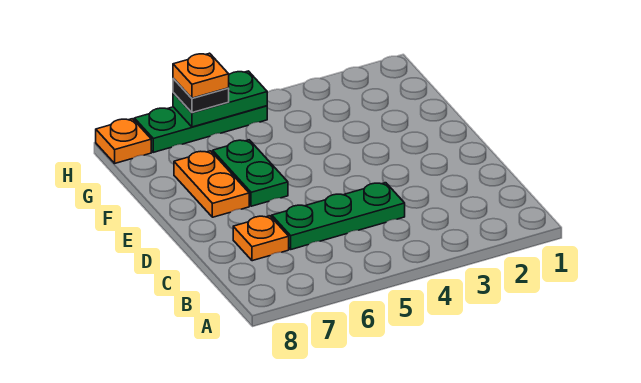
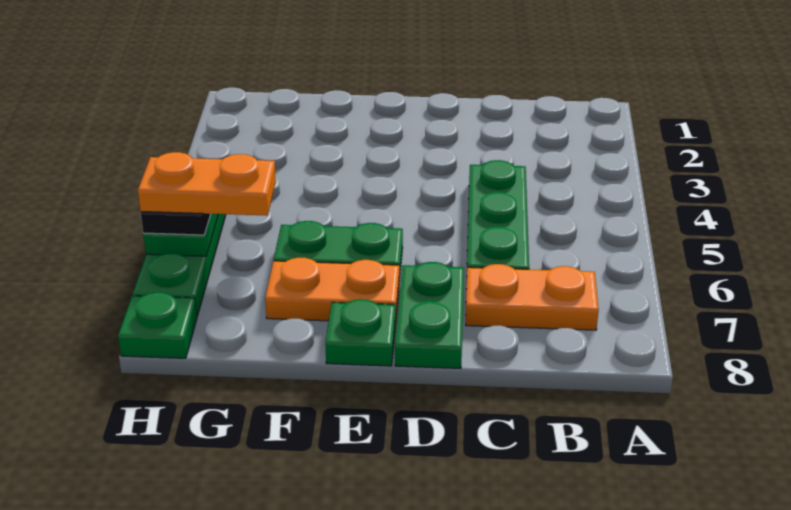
orange plate C7 level 1 -> orange plate B7:C7 level 1
none -> green plate D7:D8 level 1
none -> green plate E8 level 1
orange plate H6 level 4 -> orange plate G6:H6 level 4
orange plate H8 level 1 -> green plate H8 level 1

